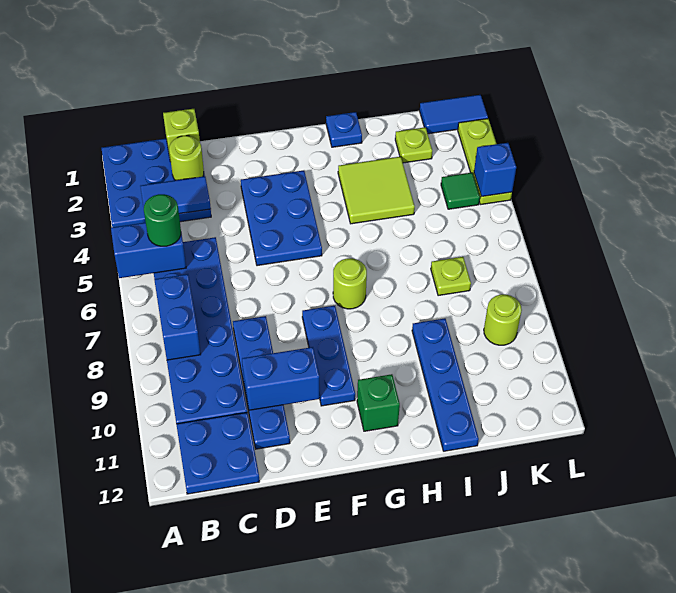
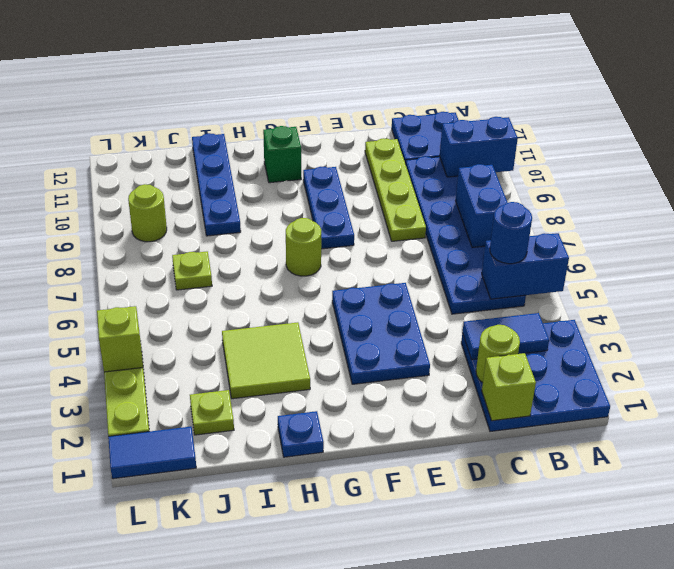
green round brick B5 level 3 -> blue round brick B5 level 3
blue plate D8:D11 level 1 -> lime plate D8:D11 level 1
blue brick D10:E10 level 2 -> blue brick A10:B10 level 2
green tile K4 level 1 -> none
blue brick L4 level 2 -> lime brick L4 level 2

